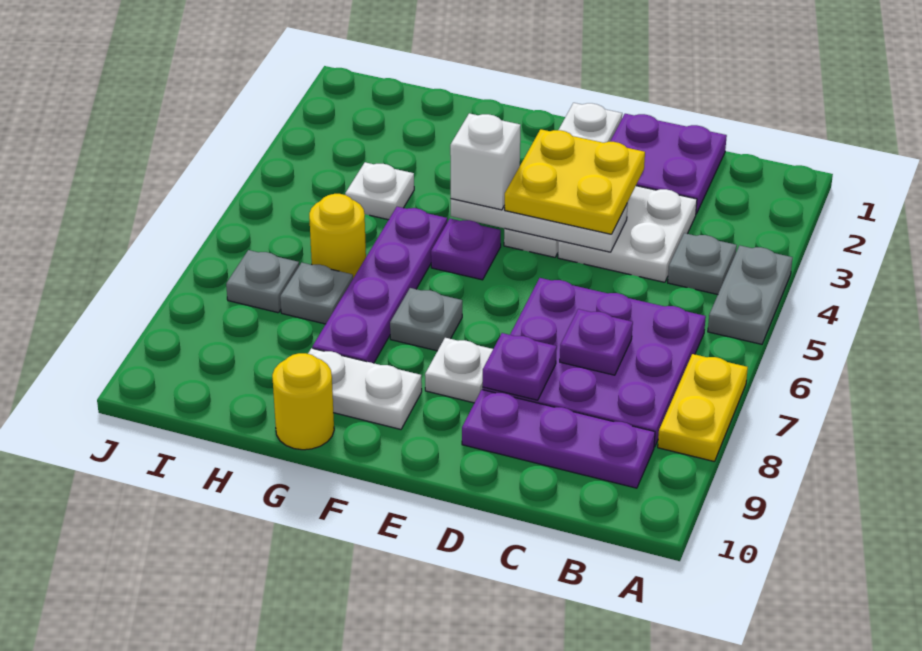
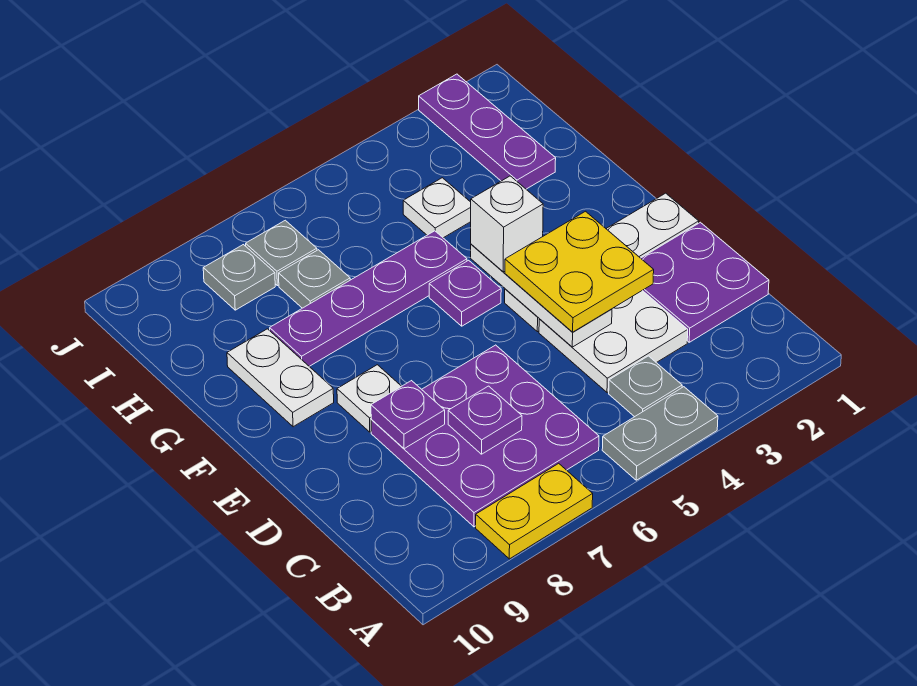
purple plate B9:D9 level 1 -> purple plate H2:J2 level 1
grey plate F7 level 1 -> grey plate I8 level 1
yellow round brick G10 level 1 -> none
yellow round brick H6 level 1 -> none

